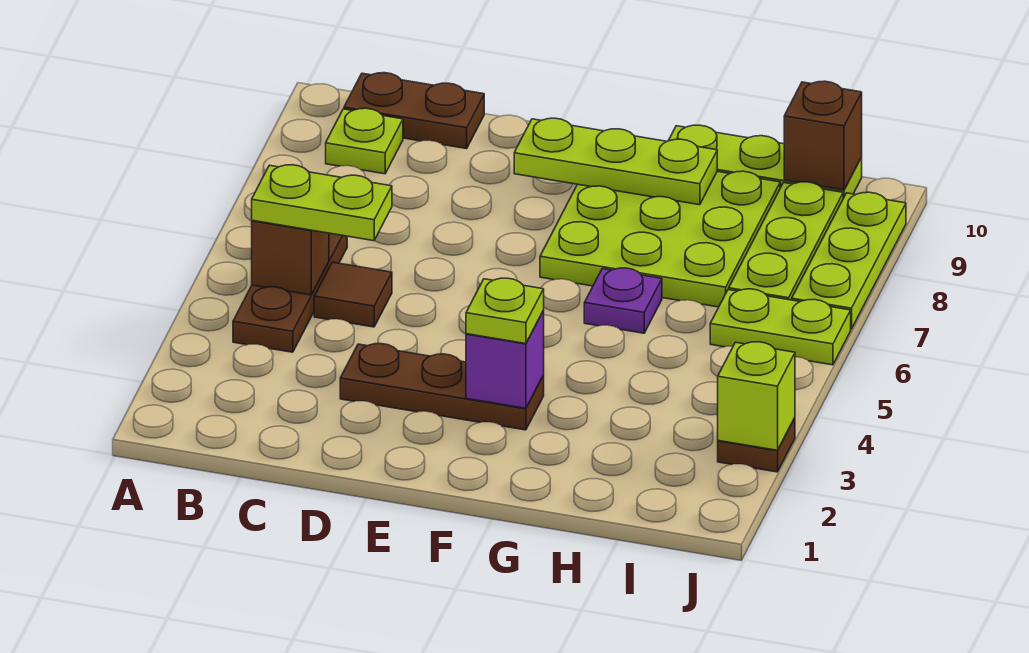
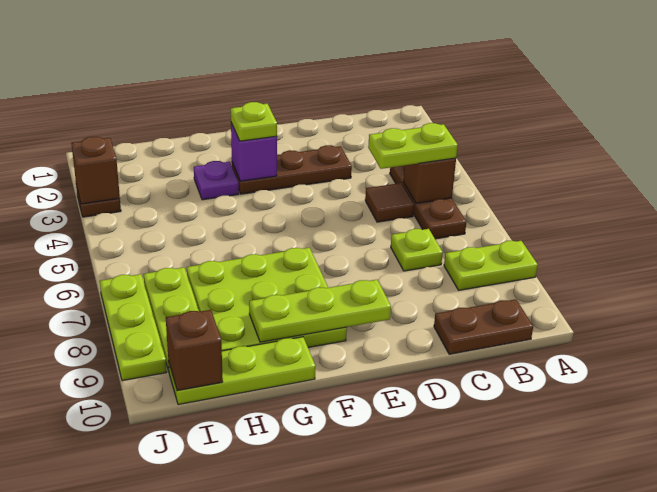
lime plate B9 level 1 -> lime plate C7 level 1
purple plate G6 level 1 -> purple plate G3 level 1
lime plate I6:J6 level 1 -> lime plate A8:B8 level 1
lime brick J3 level 2 -> brown brick J3 level 2

